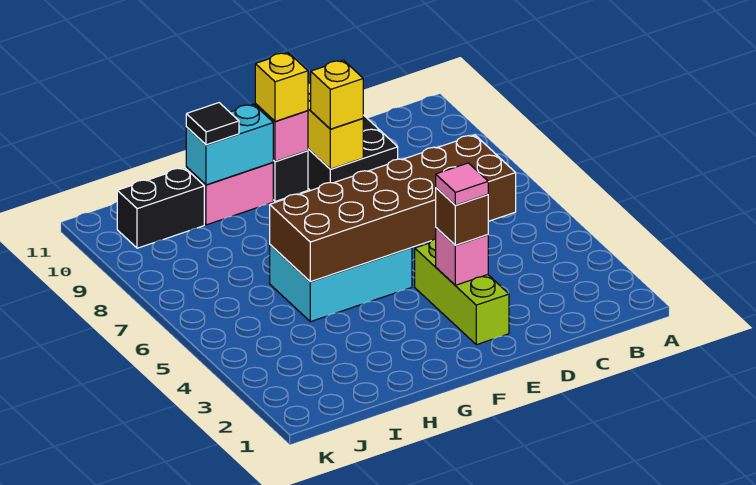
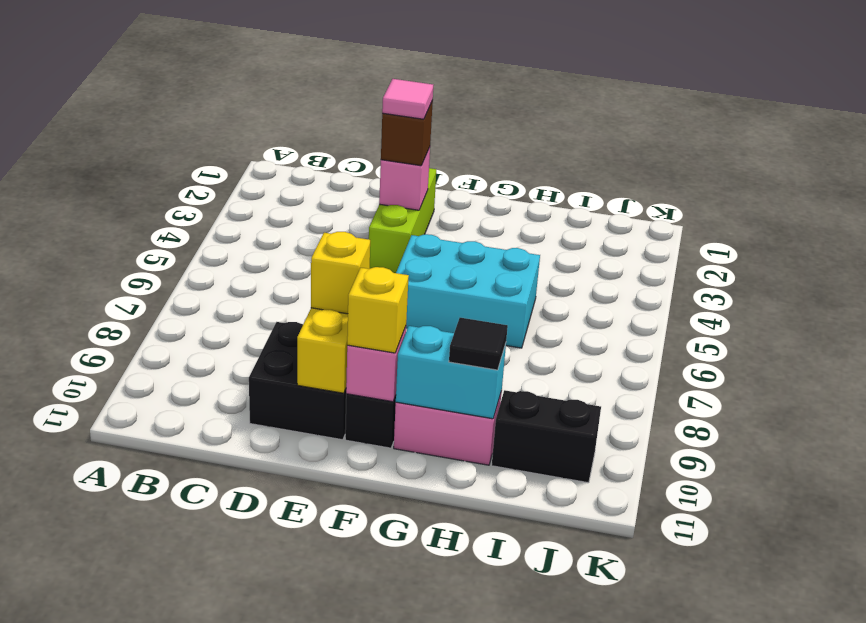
brown brick C5:H6 level 2 -> none

